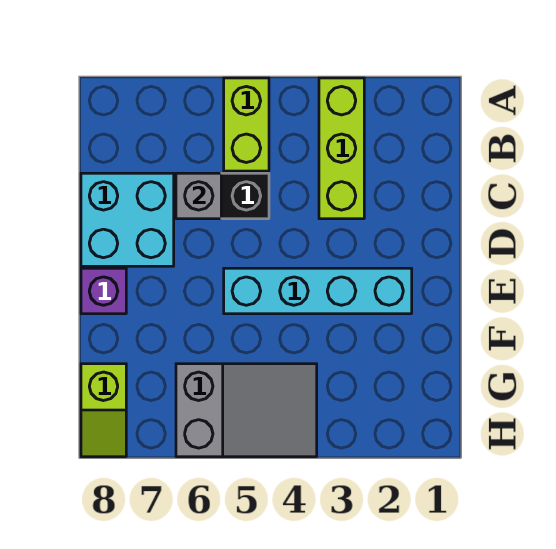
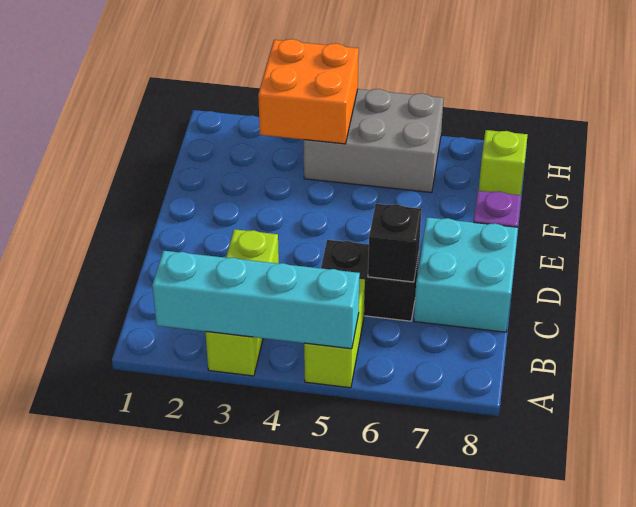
grey brick C6 level 2 -> black brick C6 level 2
cyan brick E2:E5 level 1 -> cyan brick A2:A5 level 2
none -> orange brick G3:H4 level 2
grey slope G4:H6 level 1 top 6 -> grey brick G4:H6 level 1

